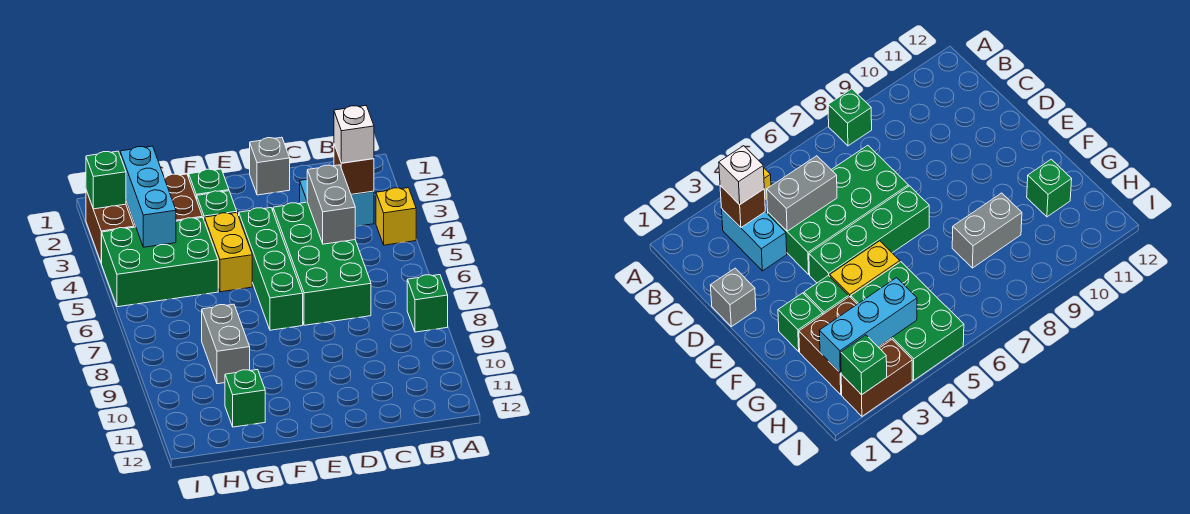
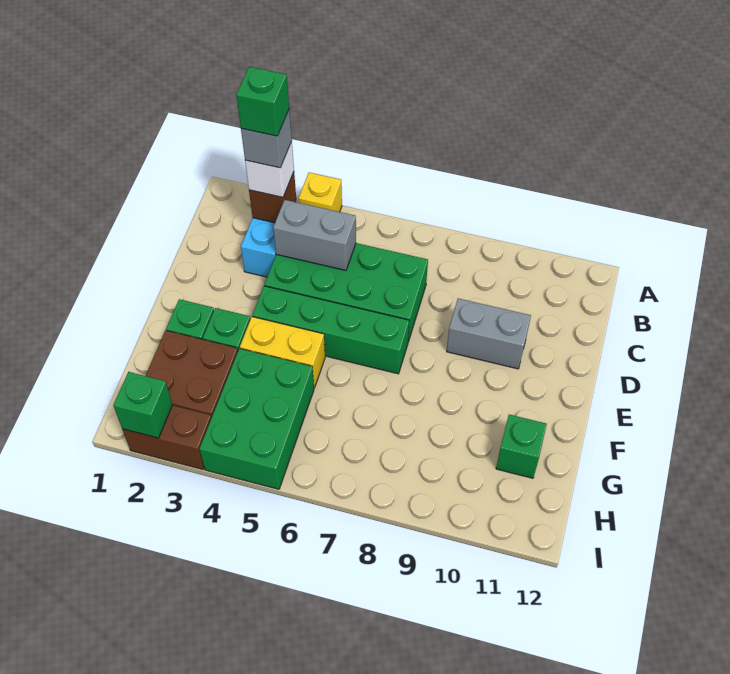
green brick A8 level 1 -> green brick B3 level 5
grey brick D1 level 1 -> grey brick B3 level 4
grey brick G8:G9 level 1 -> grey brick D9:D10 level 1
cyan brick H2:H4 level 2 -> none

